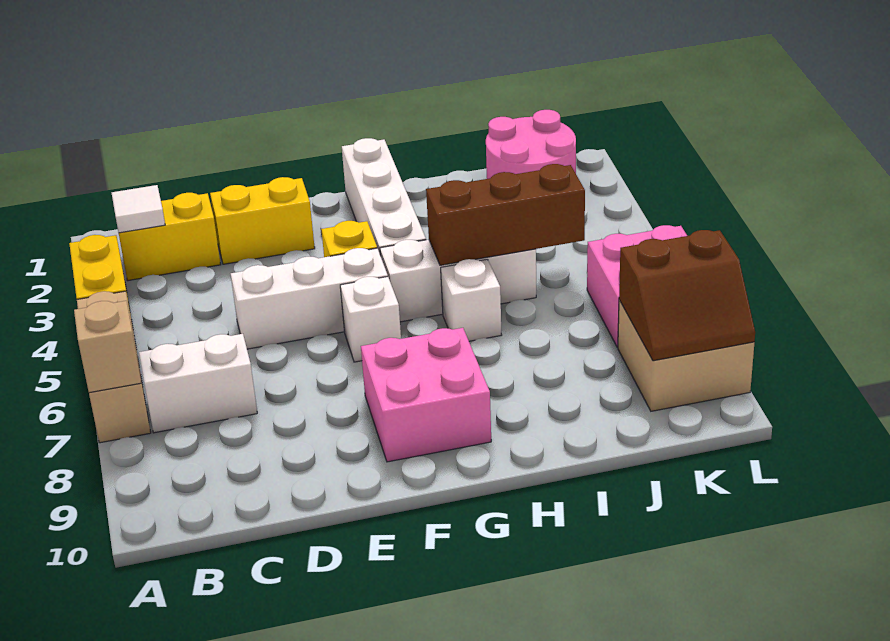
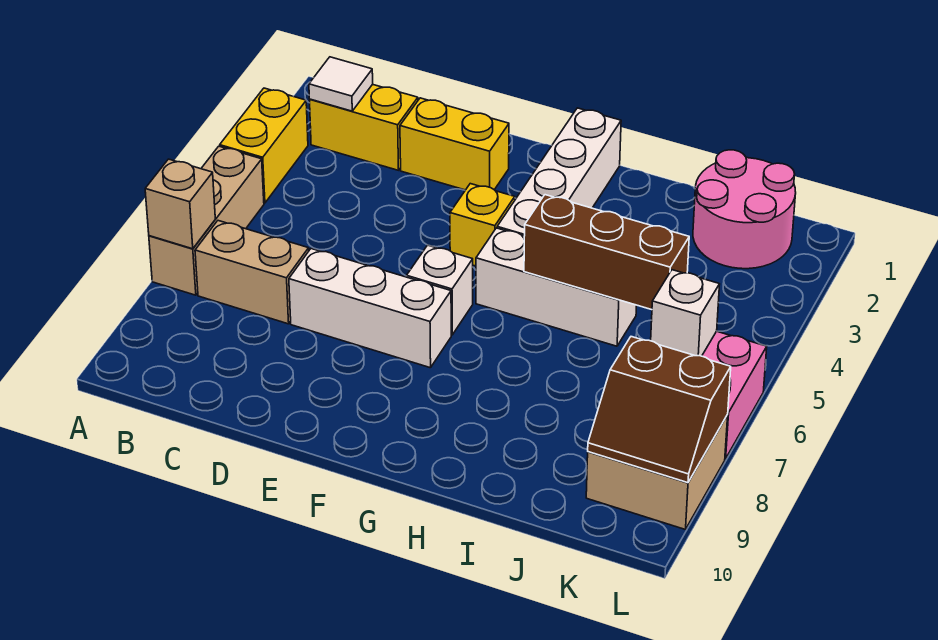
white brick B7:C7 level 1 -> tan brick B7:C7 level 1
white brick D5:F5 level 1 -> white brick D7:F7 level 1
pink brick F8:G9 level 1 -> none
white brick H6 level 1 -> white brick K6 level 2

